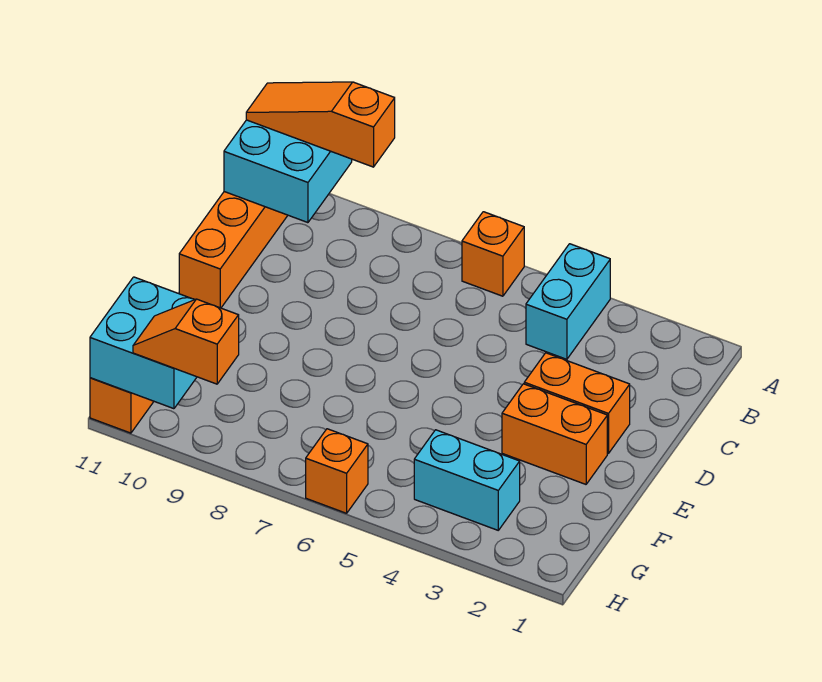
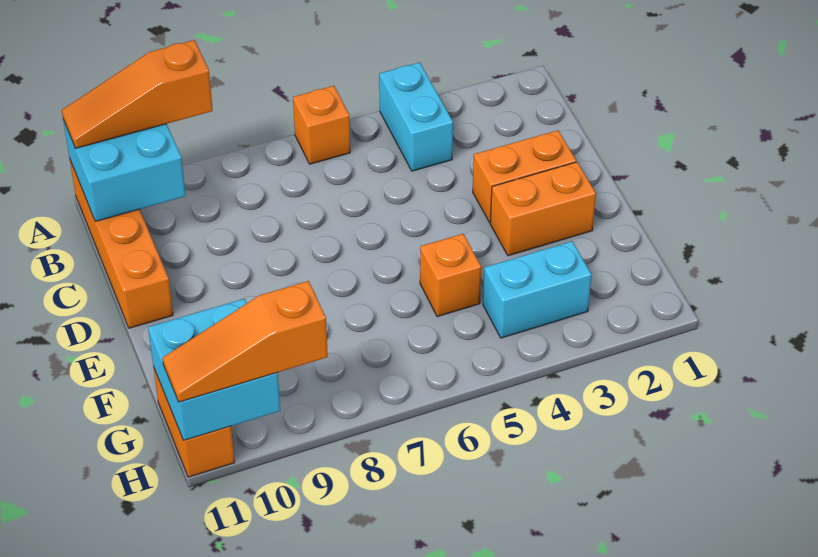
orange brick H6 level 1 -> orange brick F5 level 1
orange slope H9:H10 level 3 top 9 -> orange slope H9:H11 level 3 top 9

